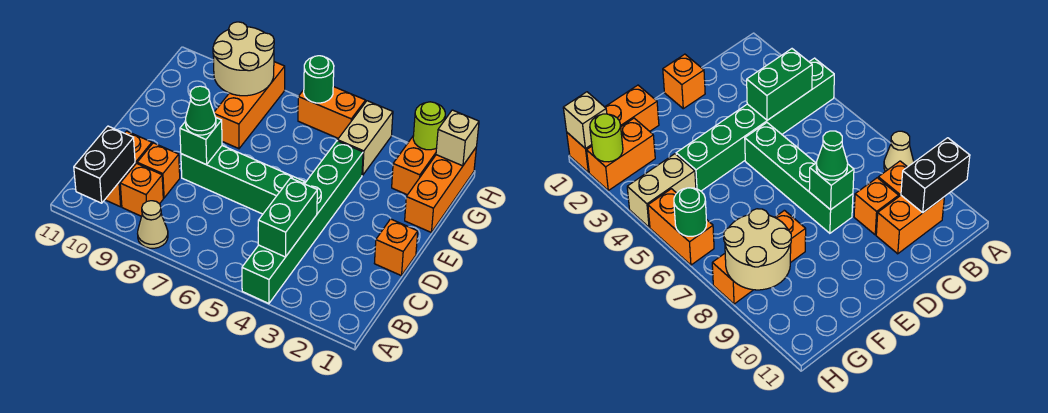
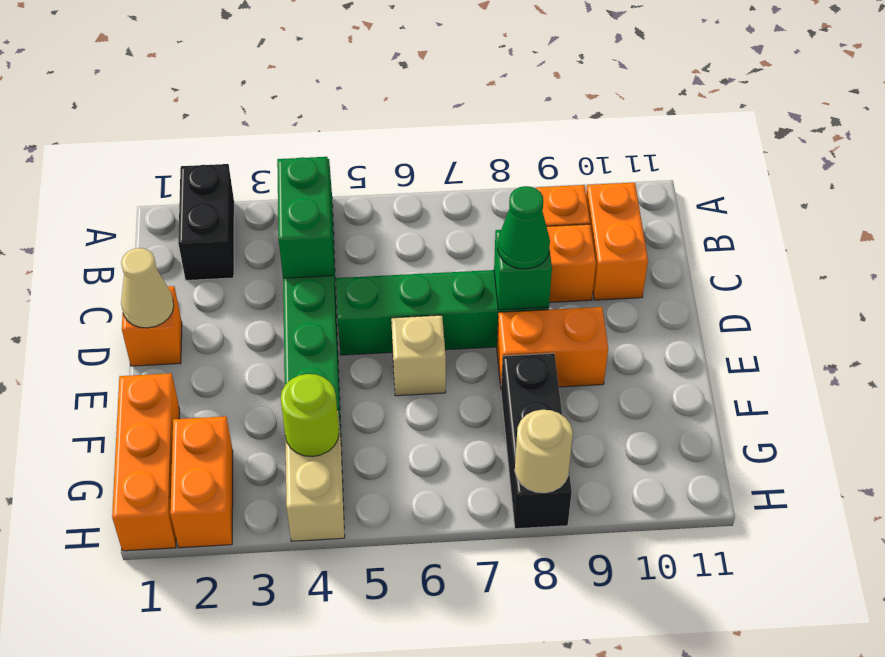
tan cone A8 level 1 -> tan cone D1 level 2
black brick A10:B10 level 2 -> black brick A2:B2 level 1
orange brick F8:H8 level 1 -> black brick F8:H8 level 1
tan round brick G8:H9 level 2 -> tan round brick H8 level 2
tan brick H1 level 2 -> tan brick E6 level 1
lime round brick H2 level 2 -> lime round brick G4 level 2
orange brick H5:H6 level 1 -> orange brick E8:E9 level 1
green round brick H6 level 2 -> none

